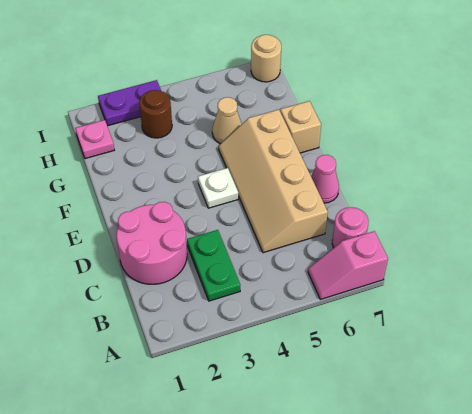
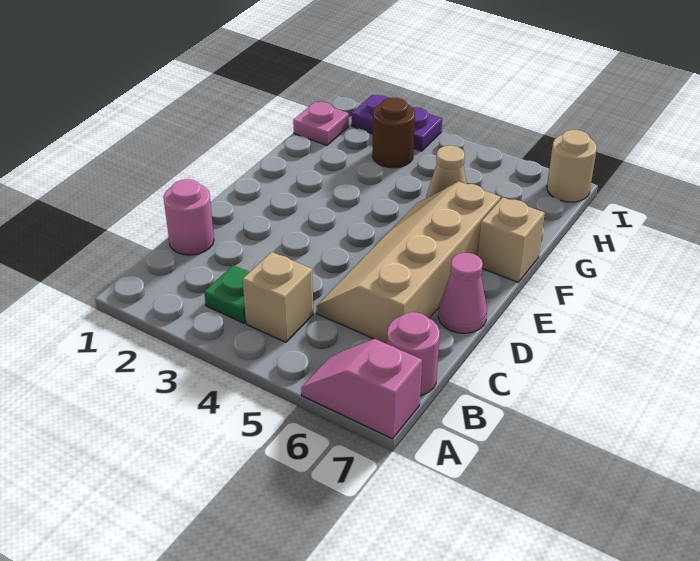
green plate B3:C3 level 1 -> green plate B3 level 1
none -> tan brick B4 level 1
pink round brick C1:D2 level 1 -> pink round brick C1 level 1
white plate E4 level 1 -> none

